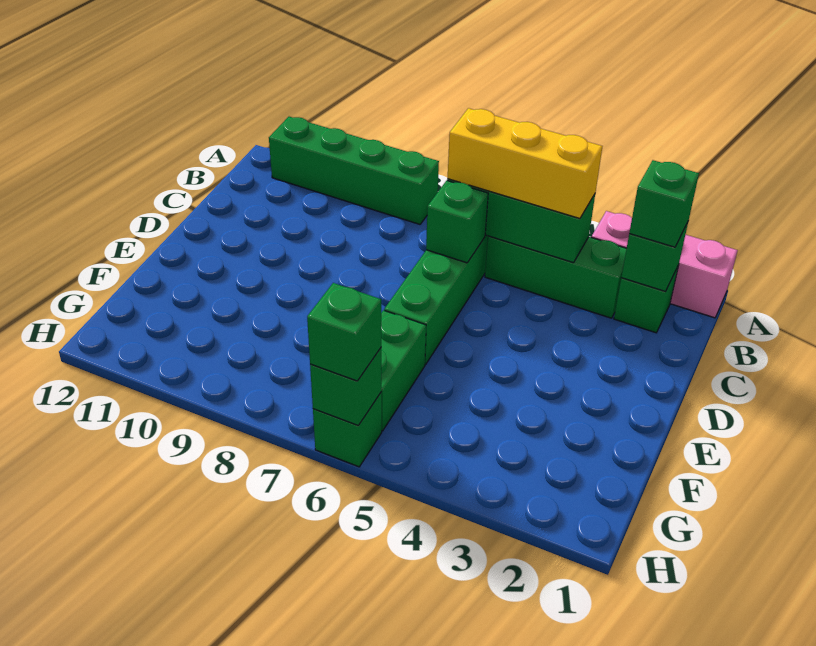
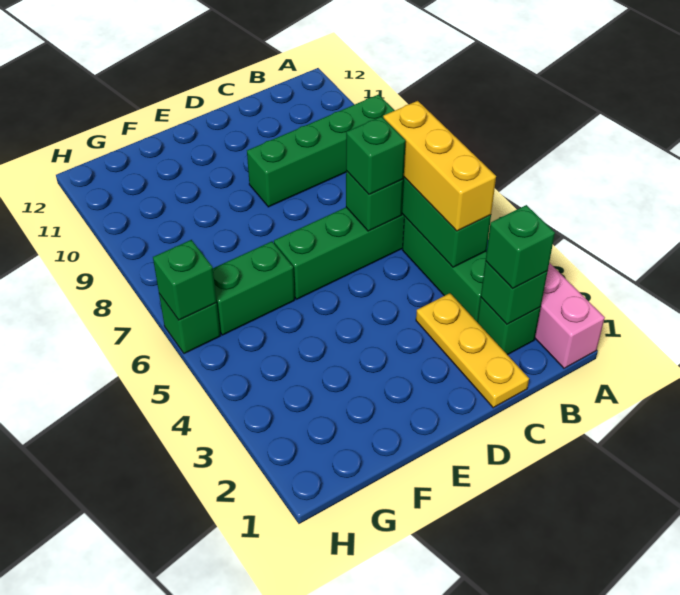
green brick A8:A11 level 1 -> green brick A9:D9 level 1
none -> yellow plate C1:C3 level 1
green brick H6 level 3 -> green brick C6 level 3

